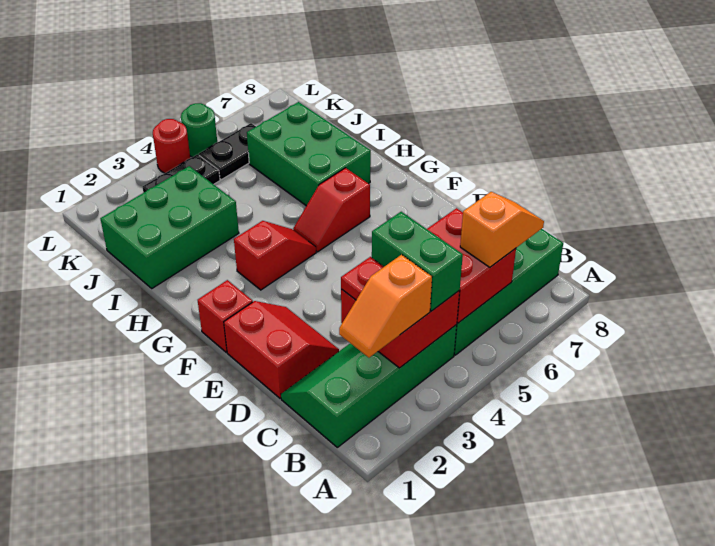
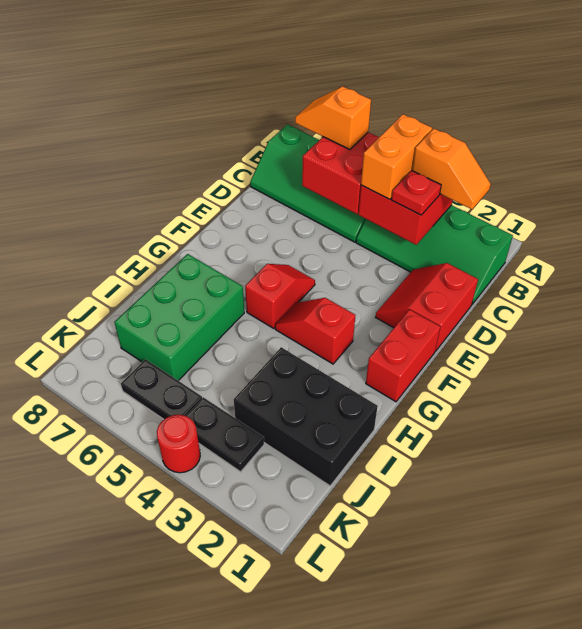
green brick B4:C4 level 3 -> orange brick B4:C4 level 3
red brick F1 level 1 -> red brick F1:G1 level 1
red slope G5:G6 level 1 top 6 -> red slope F5:G5 level 1 top G
green brick I1:J3 level 1 -> black brick I1:J3 level 1
green round brick L5 level 1 -> none

